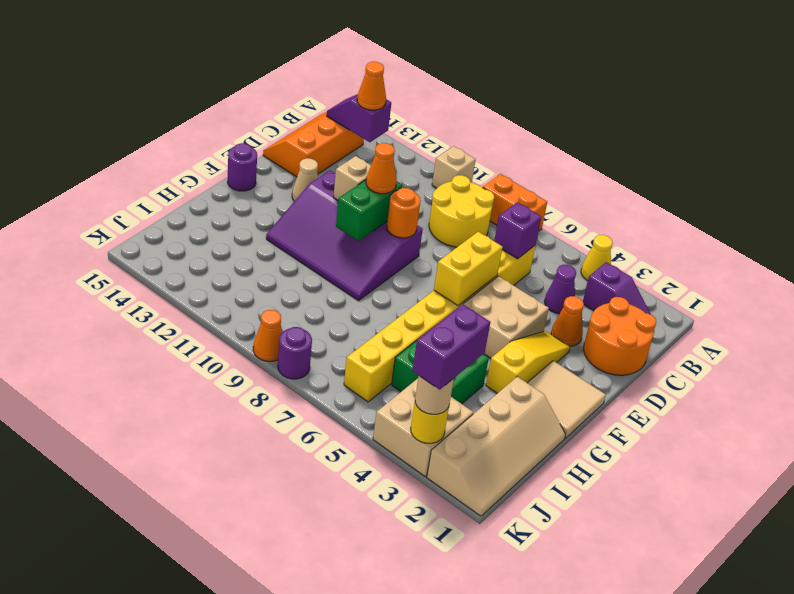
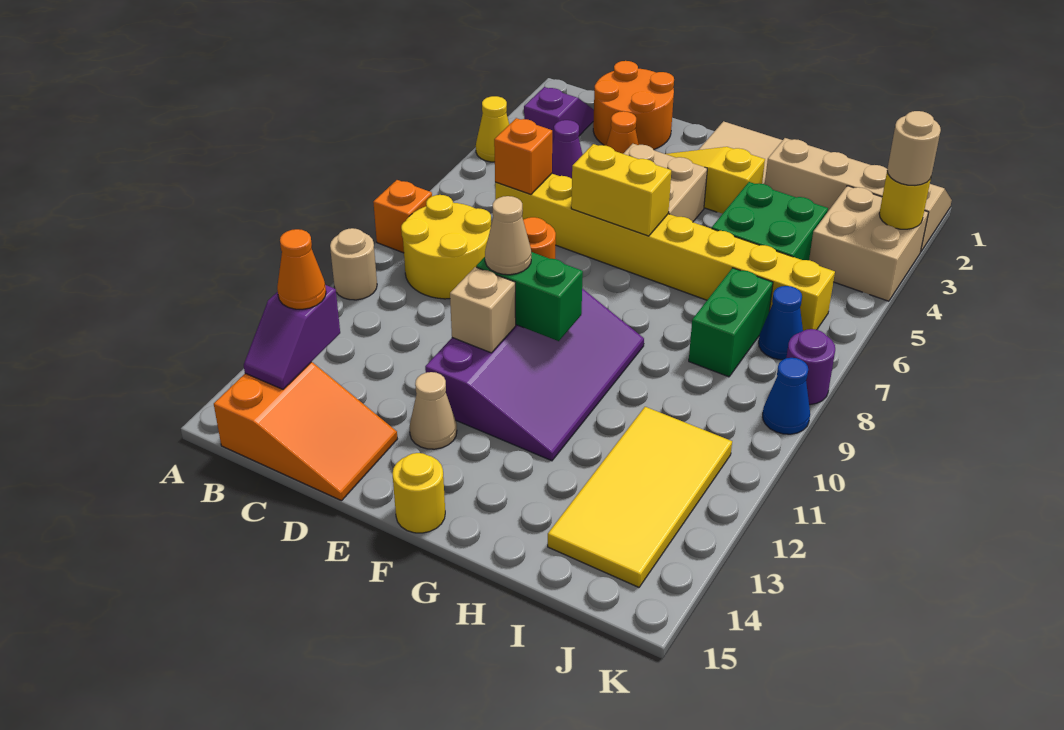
orange brick A7:A8 level 1 -> orange brick A8 level 1
tan brick A10 level 1 -> tan round brick A10 level 1
orange slope B14:D15 level 1 top 14 -> orange slope B14:D15 level 1 top B
purple brick C6 level 2 -> orange brick C6 level 2
orange cone E10 level 3 -> tan cone E10 level 3
purple round brick F15 level 1 -> yellow round brick F15 level 1
none -> green brick I7:I8 level 1
none -> yellow tile I11:J14 level 1
purple brick J3:K3 level 4 -> none
none -> blue cone J7 level 1
orange cone K9 level 1 -> blue cone K9 level 1

